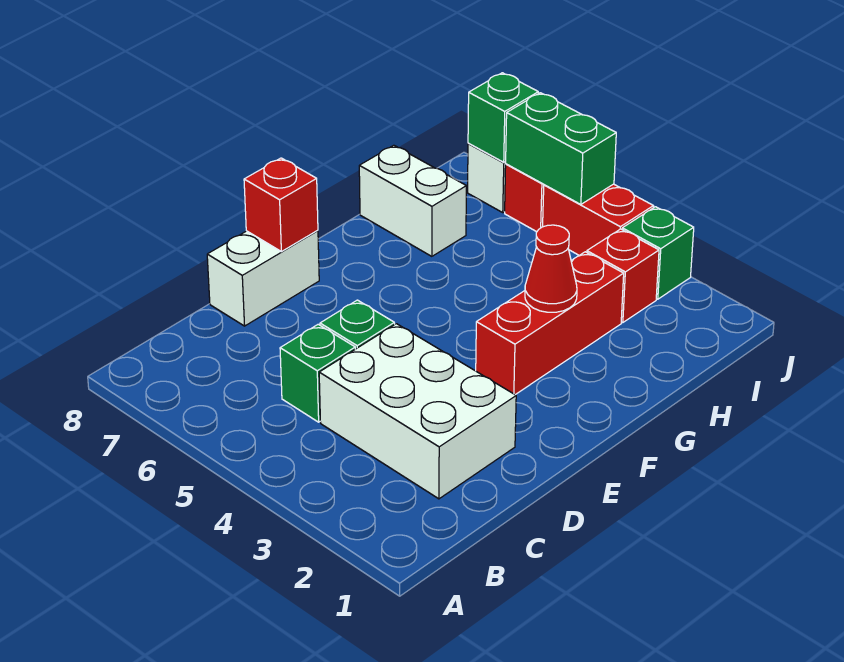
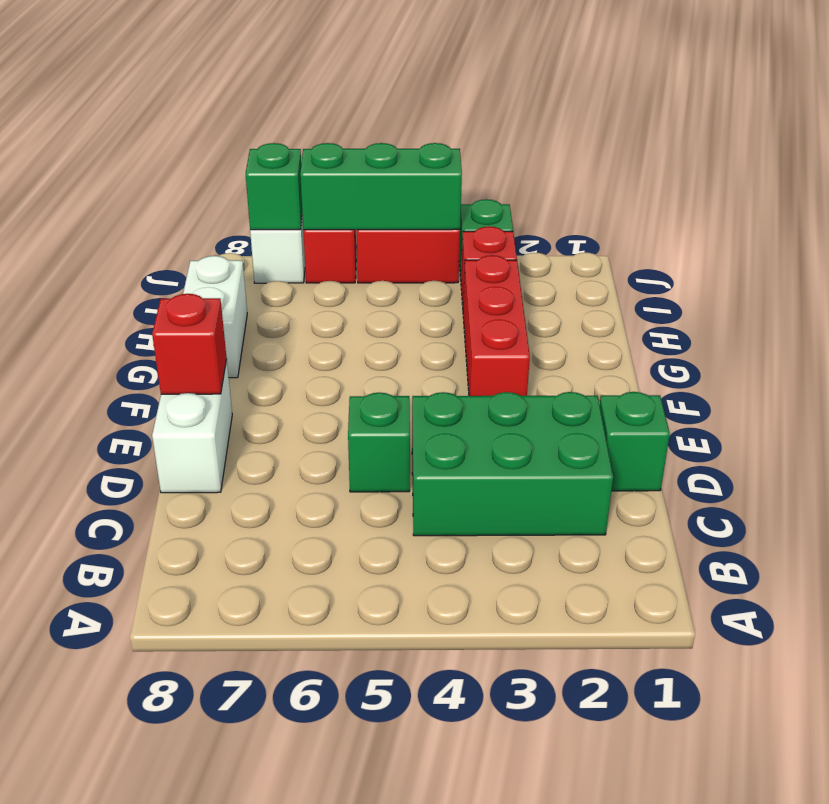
white brick C2:D4 level 1 -> green brick C2:D4 level 1
green brick C5 level 1 -> green brick D1 level 1
red cone G3 level 2 -> none
white brick H7:H8 level 1 -> white brick G8:H8 level 1
green brick J5:J6 level 2 -> green brick J4:J6 level 2

